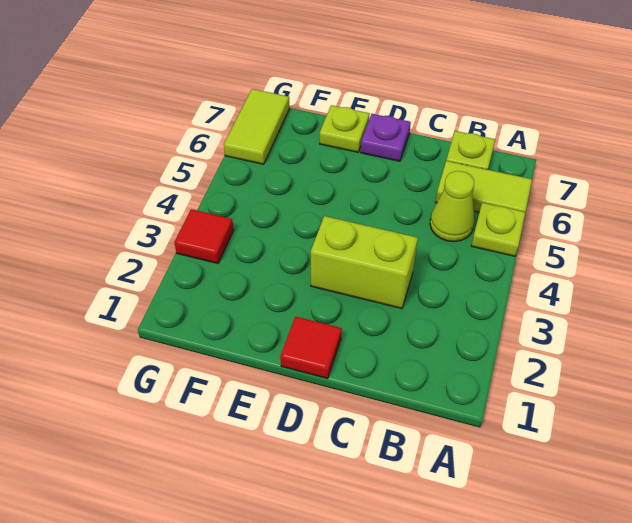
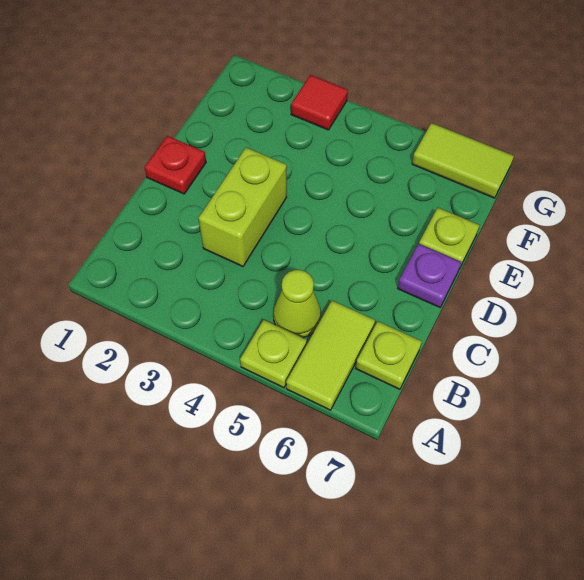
red tile D1 level 1 -> red plate D1 level 1

